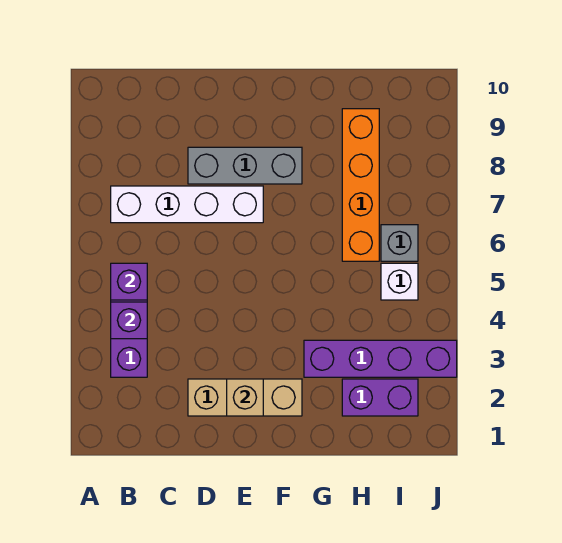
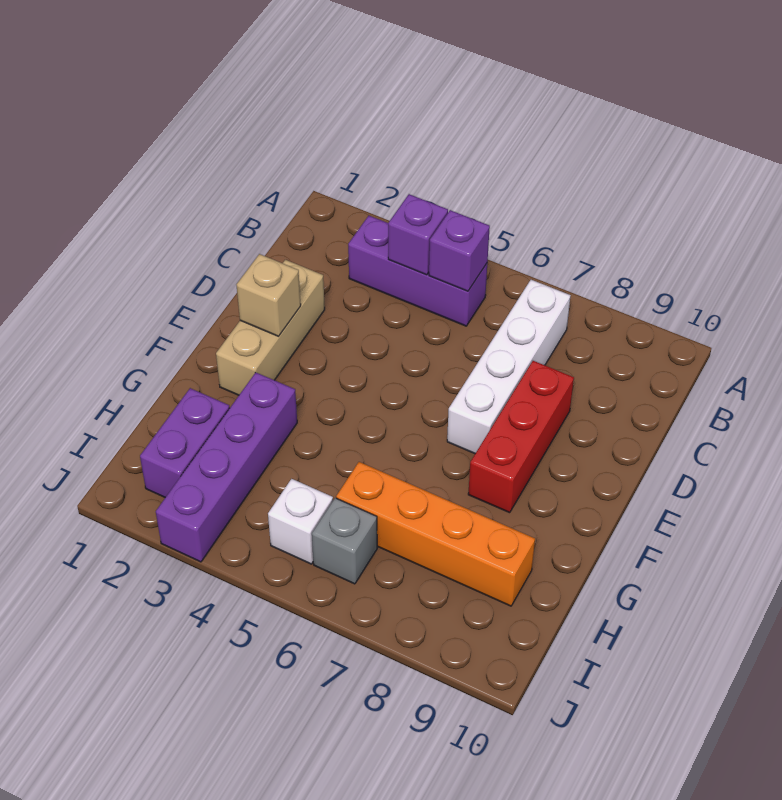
grey brick D8:F8 level 1 -> red brick D8:F8 level 1

